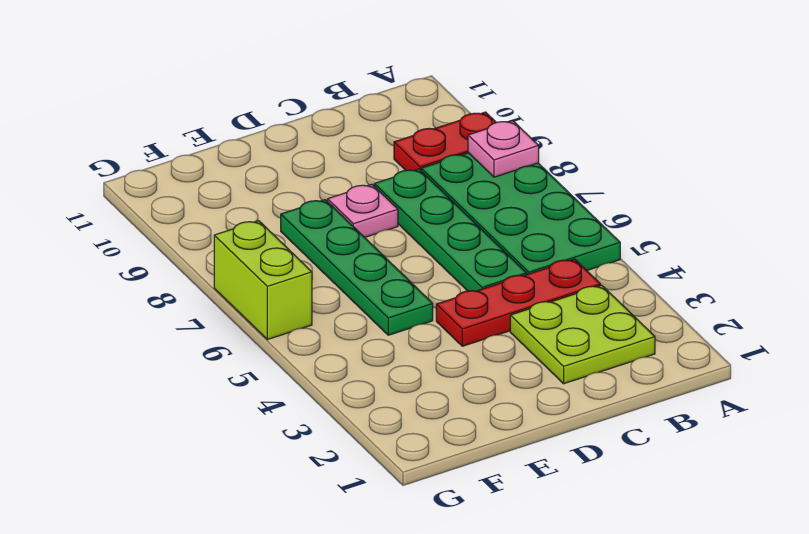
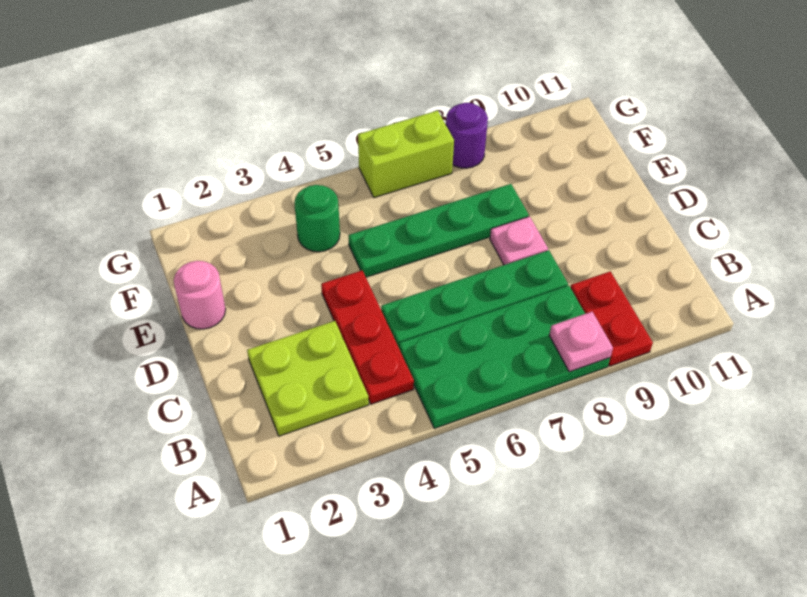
none -> pink round brick E1 level 1
none -> green round brick F4 level 1
none -> purple round brick G8 level 1

